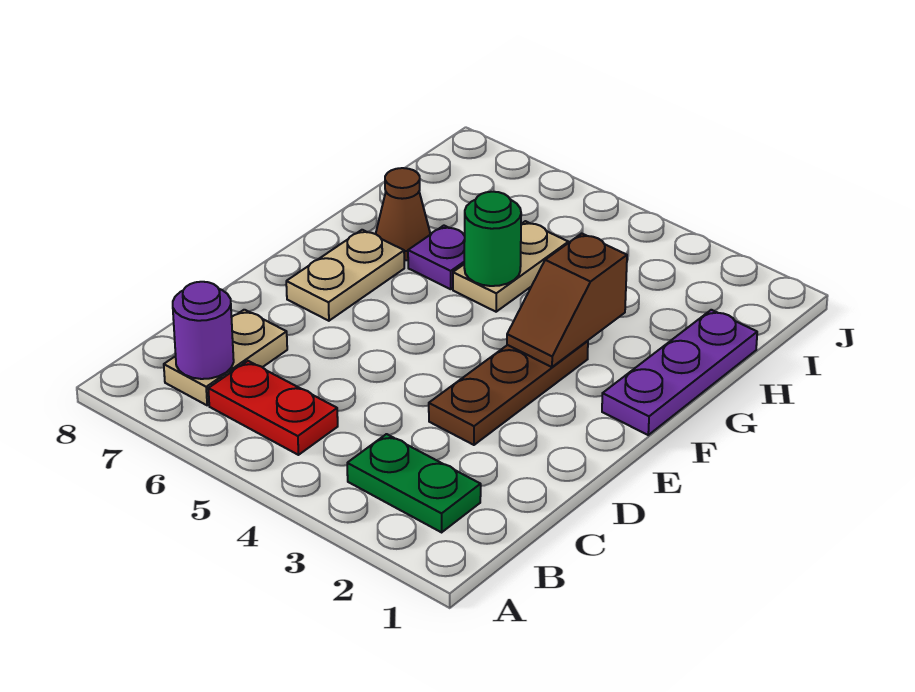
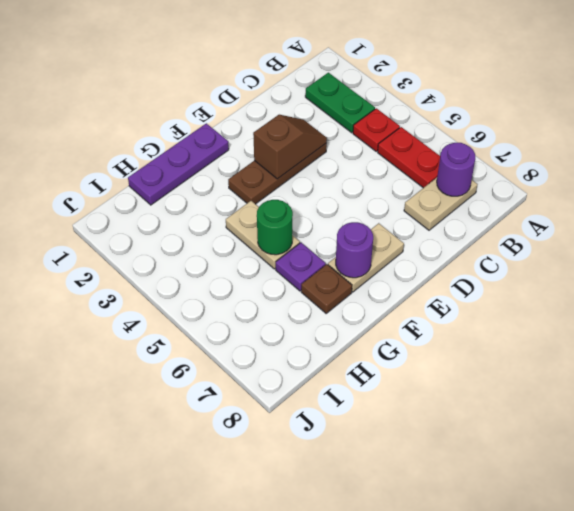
none -> red plate B4 level 1
brown slope F3:G3 level 2 top G -> brown slope D3:E3 level 2 top E
none -> purple round brick F7 level 2
tan plate G5:H5 level 1 -> tan plate G4:G5 level 1
brown cone G7 level 1 -> brown plate G7 level 1

